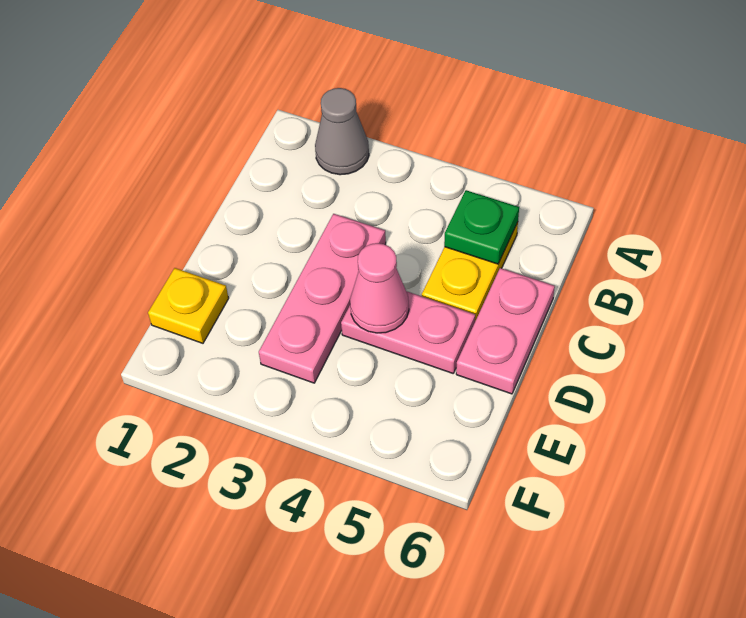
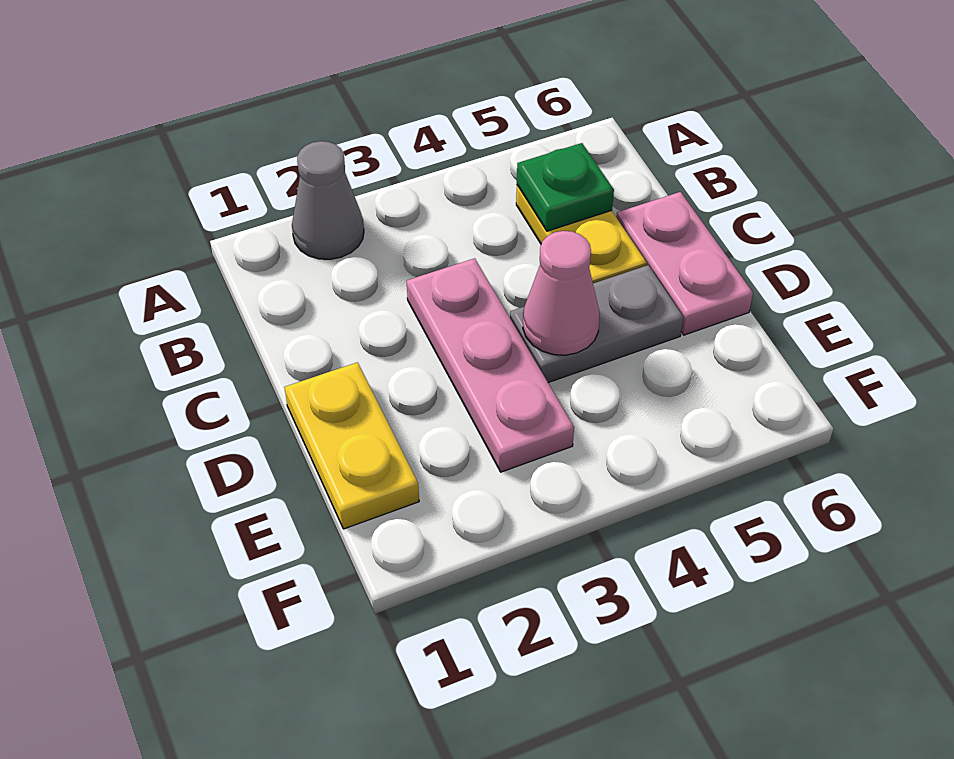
pink plate D4:D5 level 1 -> grey plate D4:D5 level 1
yellow plate E1 level 1 -> yellow plate D1:E1 level 1

